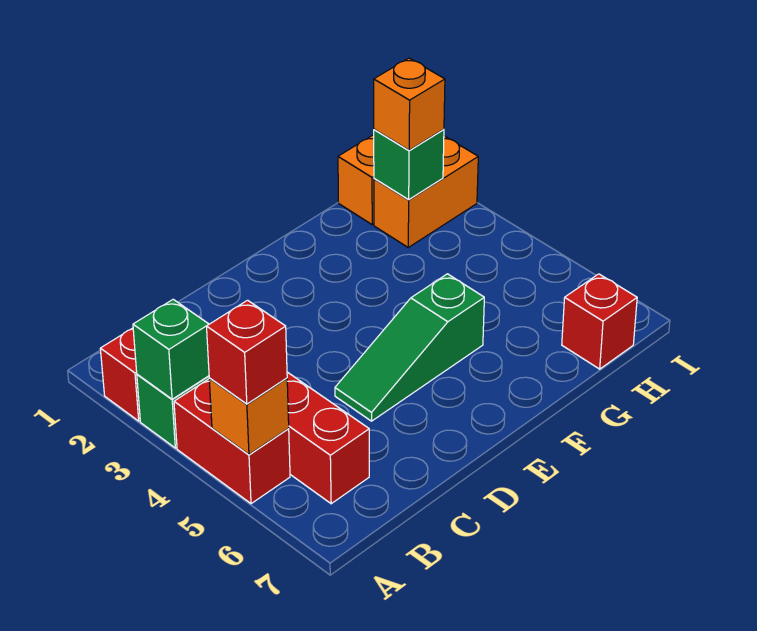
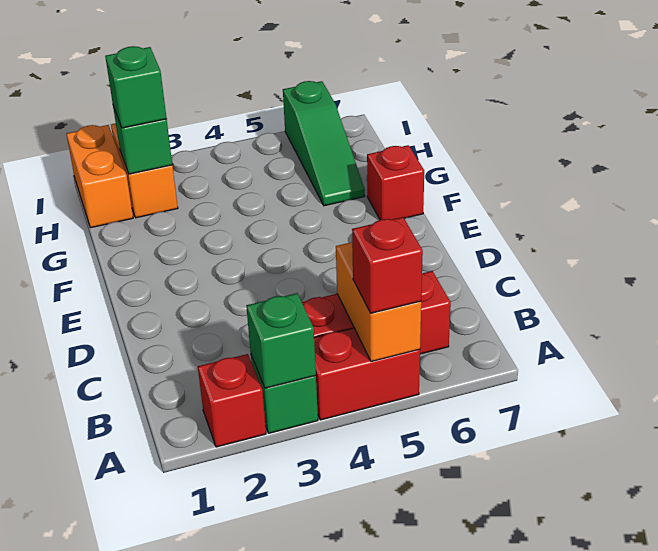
orange brick A5 level 2 -> orange brick A5:B5 level 2
green slope D5:F5 level 1 top F -> green slope G6:I6 level 1 top I
orange brick H2 level 3 -> green brick H2 level 3
red brick H7 level 1 -> red brick F7 level 1

